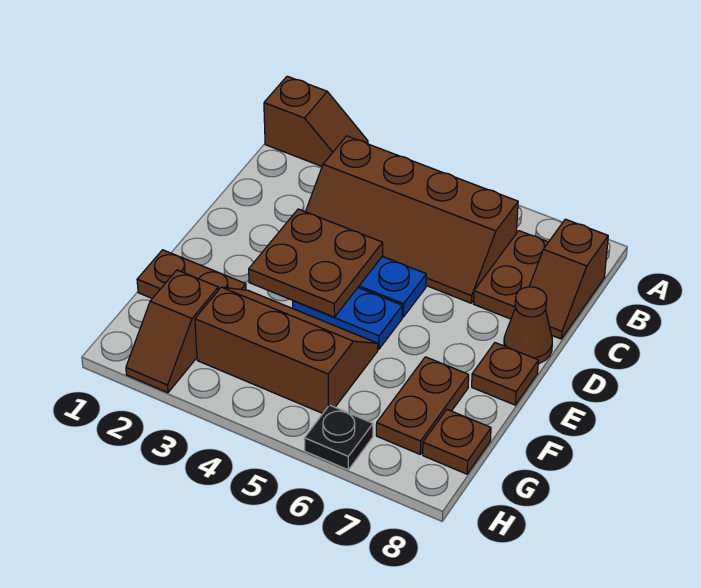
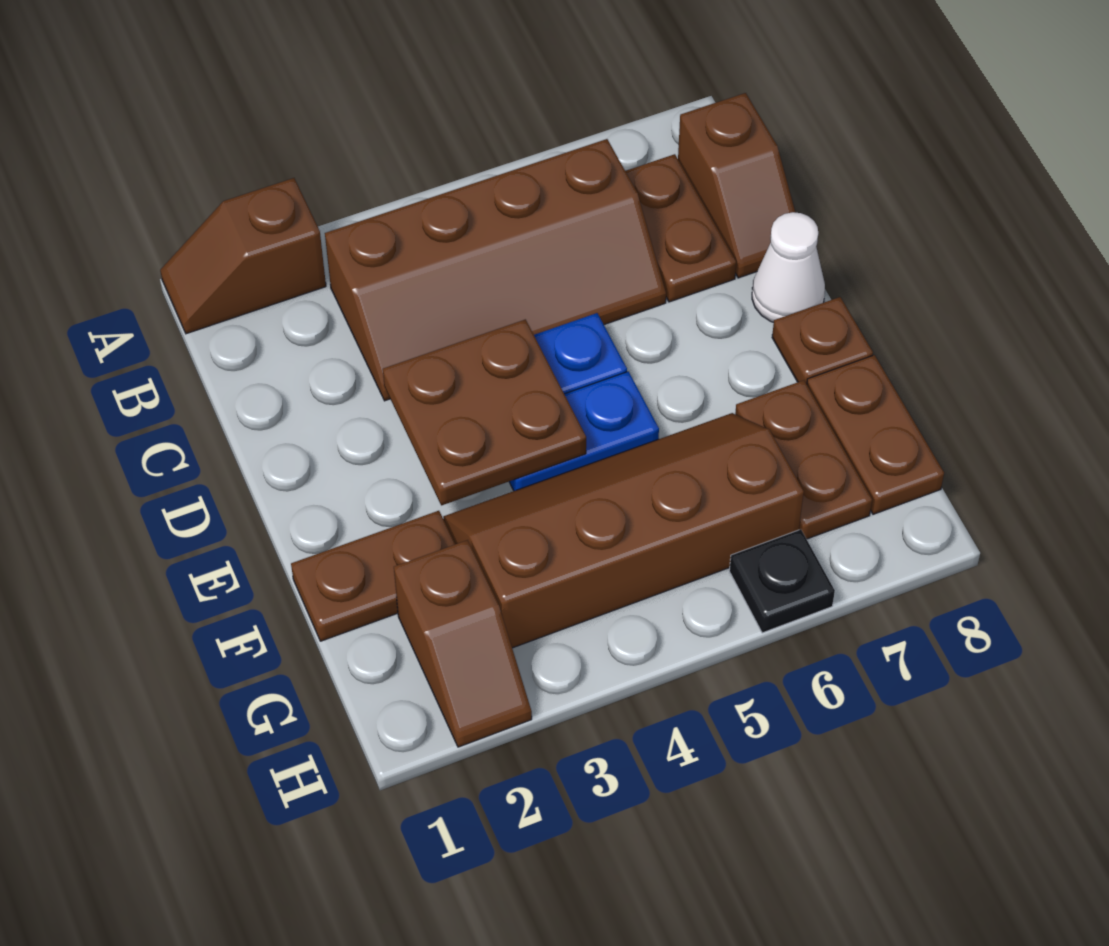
brown slope A1:A2 level 1 top 1 -> brown slope A1:A2 level 1 top 2
brown cone D8 level 1 -> white cone D8 level 1
brown slope F3:G5 level 1 top G -> brown slope F3:G6 level 1 top G
brown plate G8 level 1 -> brown plate F8:G8 level 1

